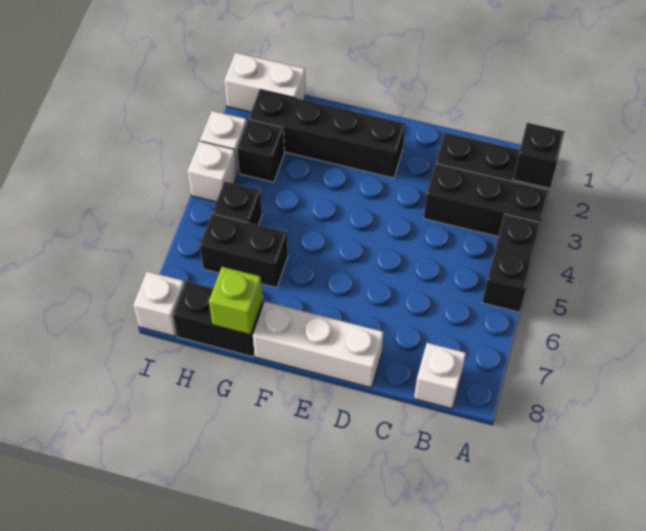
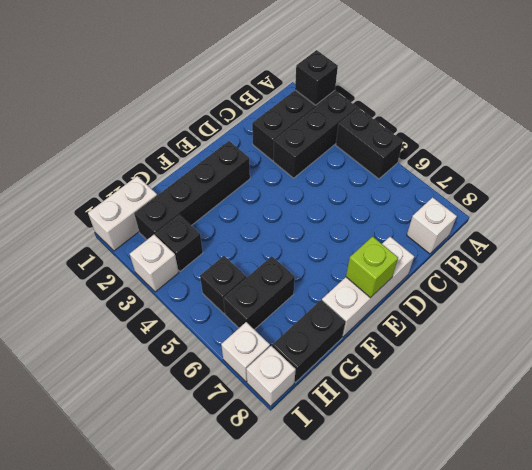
lime brick G8 level 2 -> lime brick E8 level 2
white brick I4 level 1 -> white brick I7 level 1

